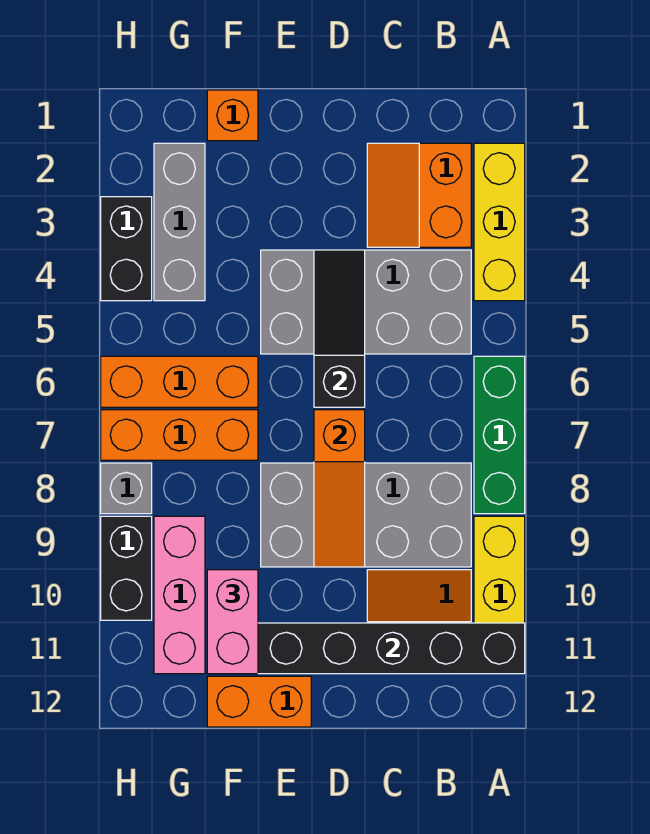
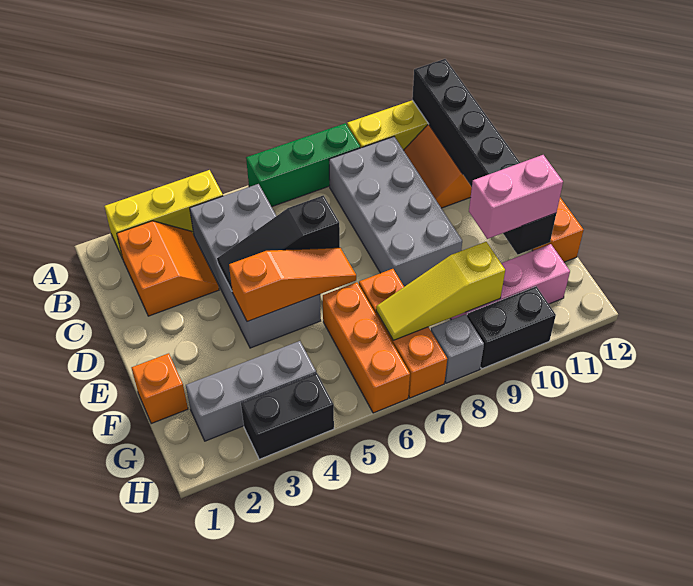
orange slope B2:C3 level 1 top B -> orange slope B2:C3 level 1 top 2
orange slope D7:D9 level 2 top 7 -> orange slope E4:E6 level 2 top 4
none -> yellow slope G7:G9 level 2 top 9

